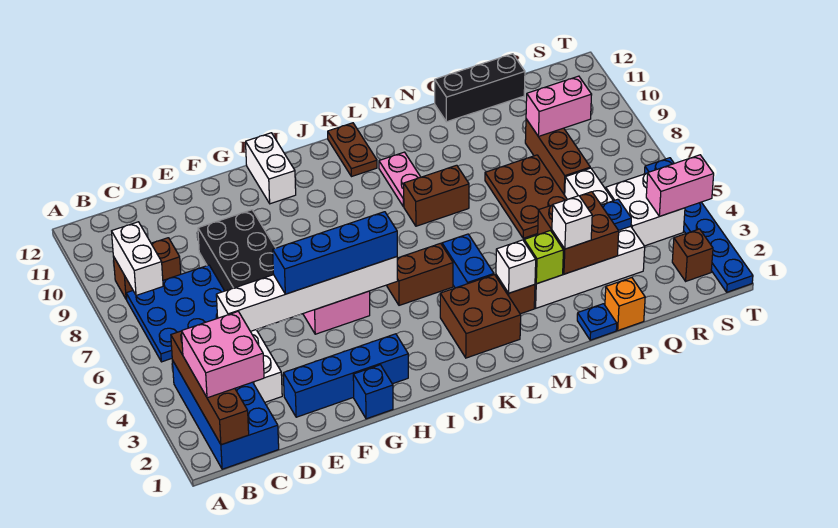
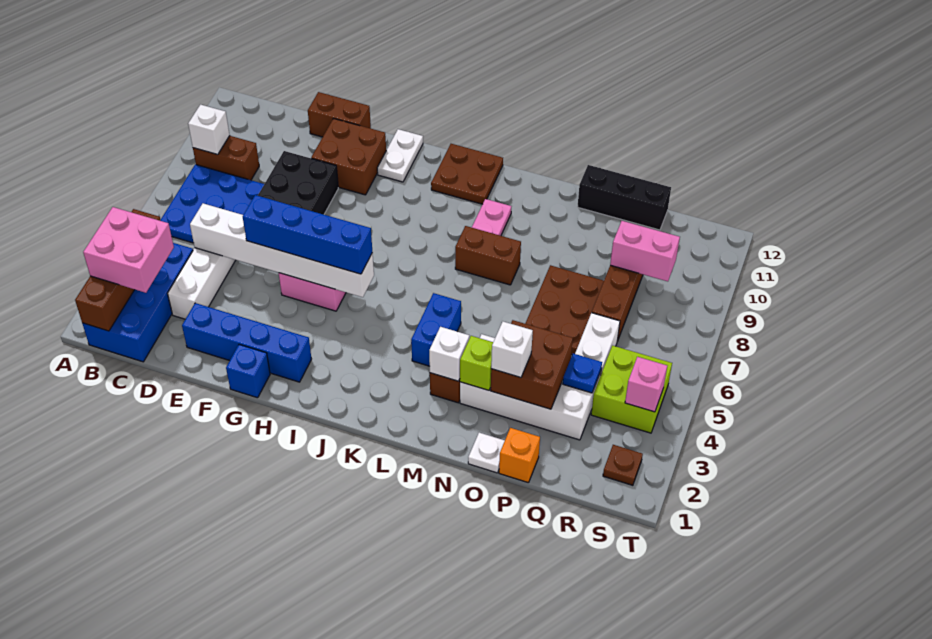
white brick B8:B9 level 2 -> white brick B9 level 2
white brick H11:H12 level 1 -> white plate H11:H12 level 1
brown brick J5:K5 level 1 -> brown brick E12:F12 level 1
brown brick K2:L3 level 1 -> brown brick F10:G11 level 1
brown plate K11:K12 level 1 -> brown plate J11:K12 level 1
blue plate O1 level 1 -> white plate O1 level 1
white brick R4:S5 level 1 -> lime brick R4:S5 level 1
brown brick S2 level 1 -> brown plate S2 level 1
pink brick S4:T4 level 2 -> pink brick S4 level 2
blue plate T1:T6 level 1 -> none

